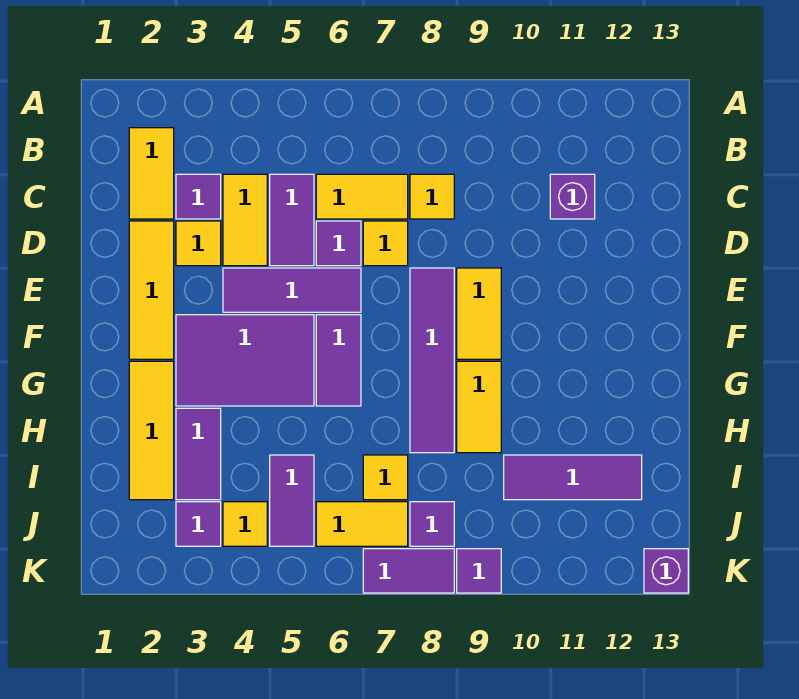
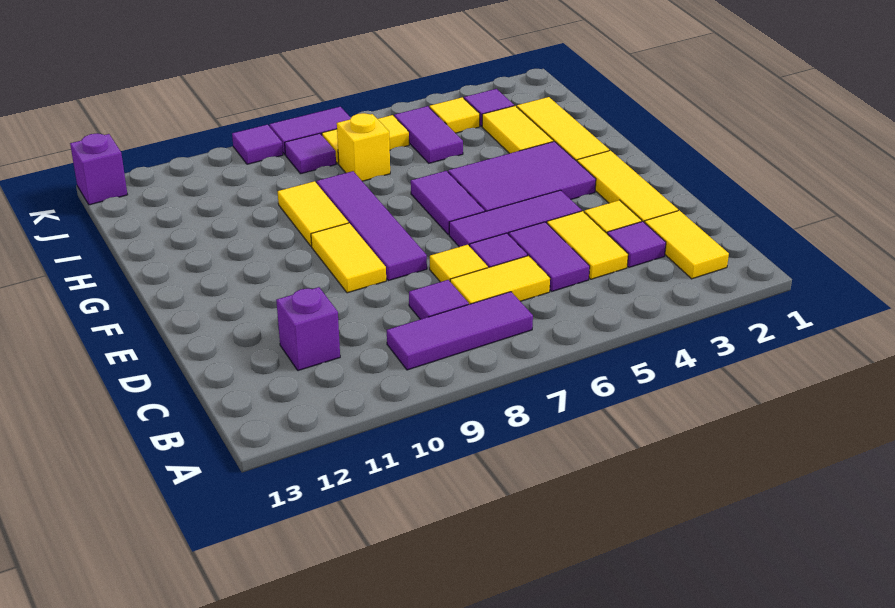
yellow tile C8 level 1 -> purple tile C8 level 1
purple tile H3:I3 level 1 -> yellow tile H3:I3 level 1
yellow tile I7 level 1 -> yellow brick I7 level 1
purple tile I10:I12 level 1 -> purple tile B7:B9 level 1

